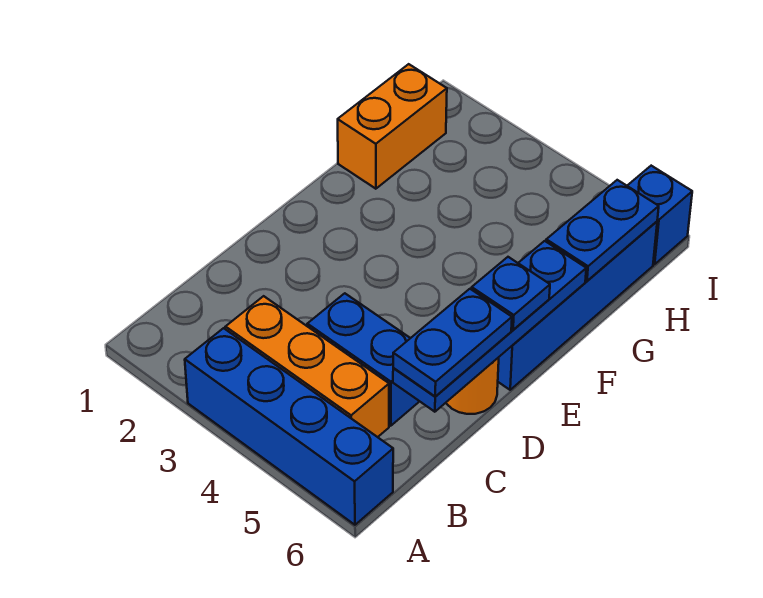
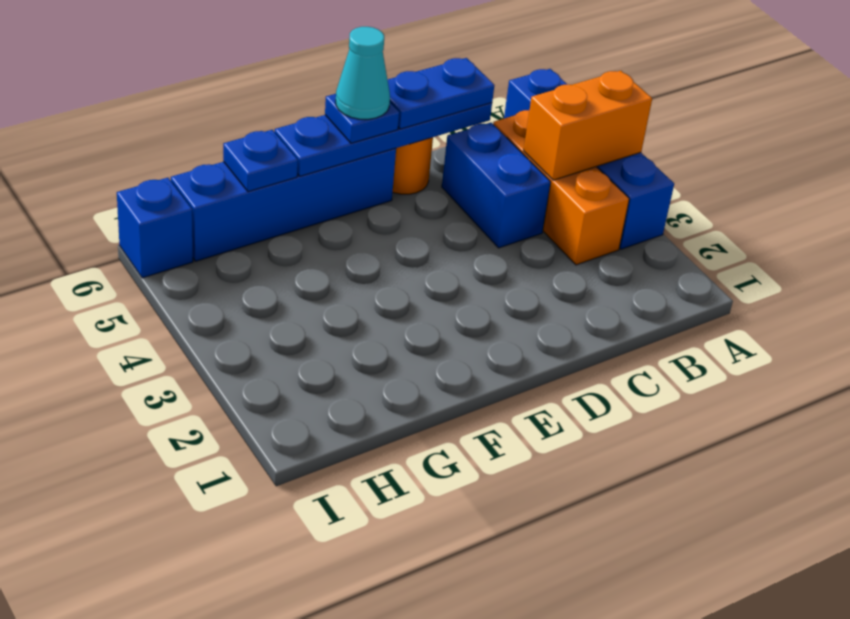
none -> cyan cone E6 level 4
orange brick G1:H1 level 1 -> orange brick A4:B4 level 2
blue plate G6:H6 level 2 -> blue plate G6 level 2

